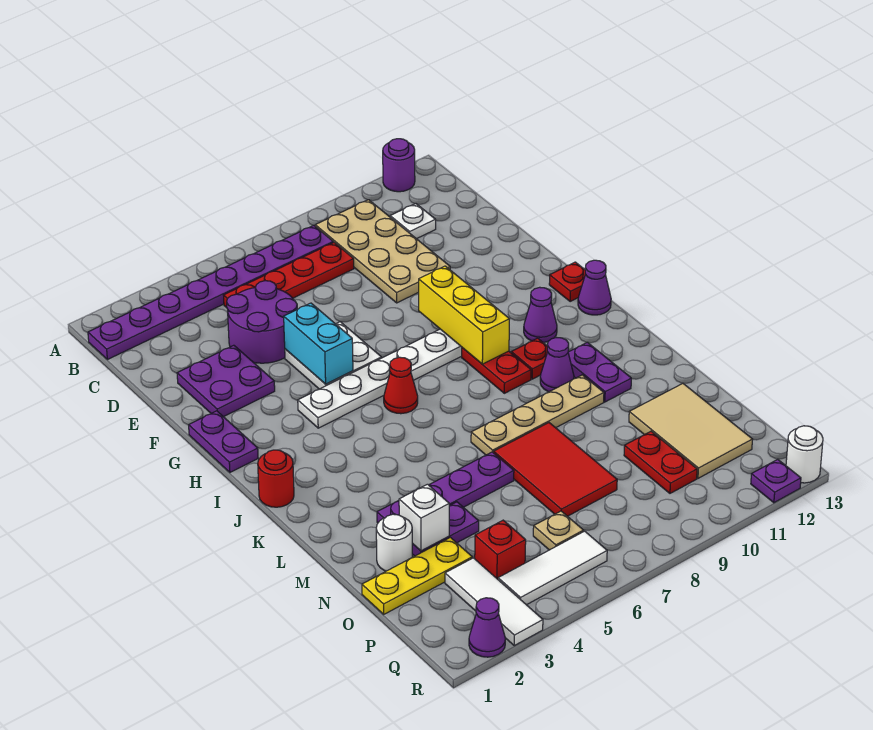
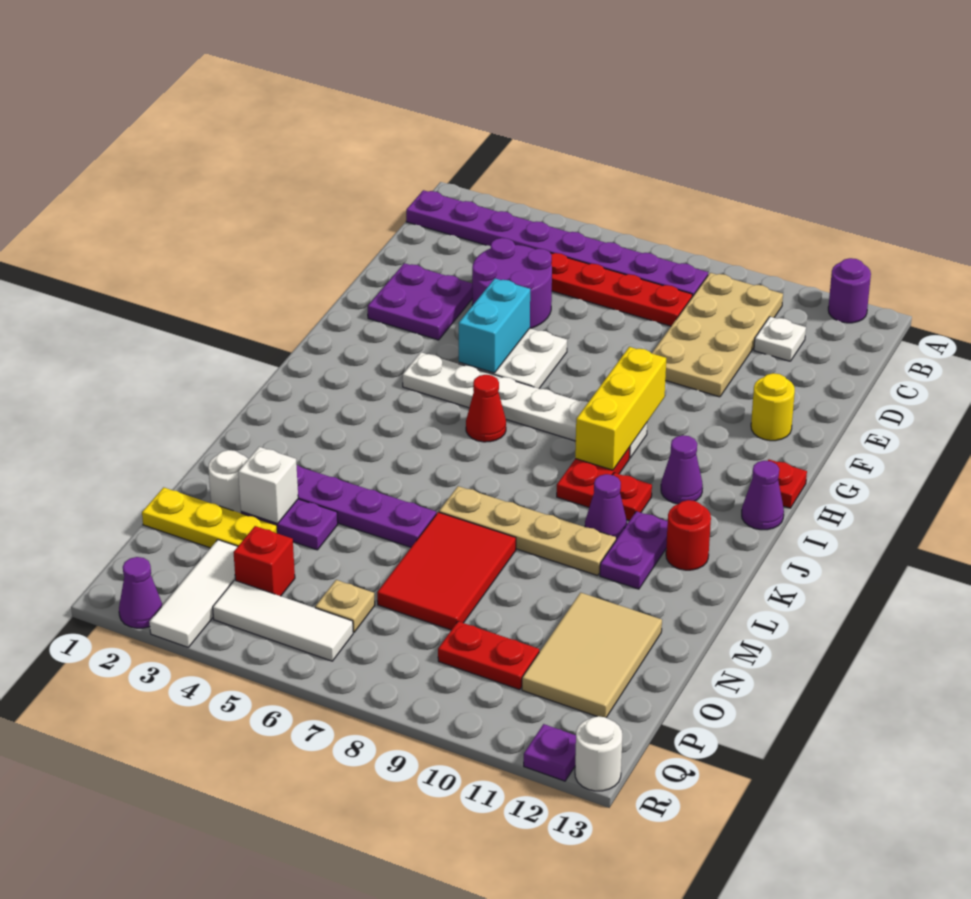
none -> yellow round brick F12 level 1
purple plate G1:H1 level 1 -> none
red round brick J1 level 1 -> red round brick K12 level 1
red plate O10:P10 level 1 -> red plate P9:P10 level 1

